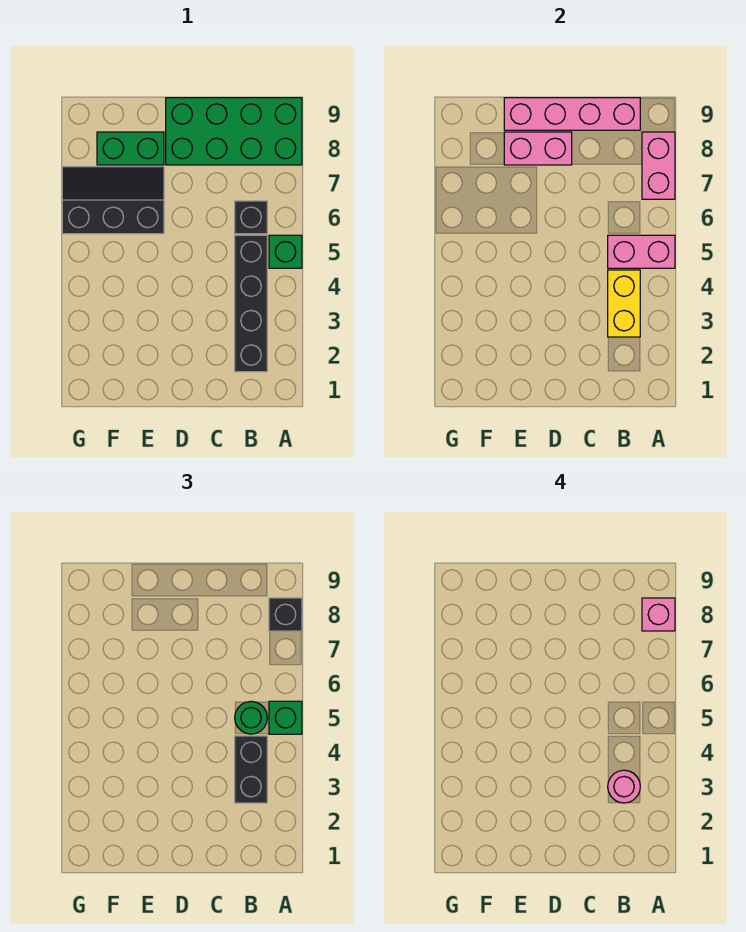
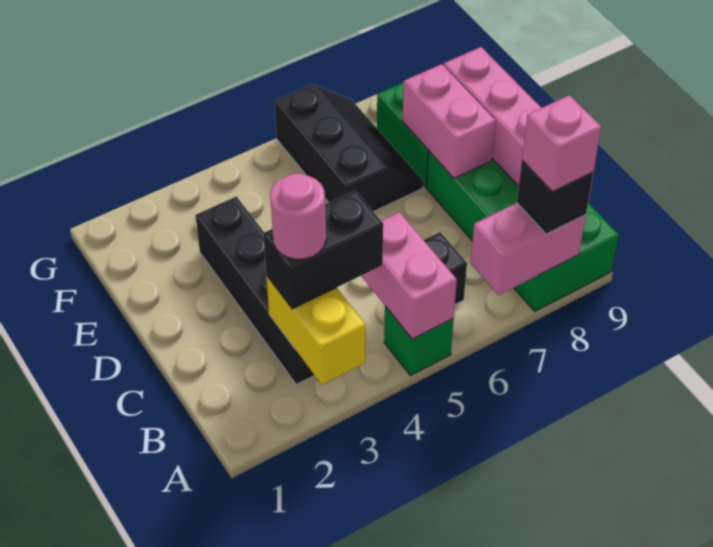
green brick A5 level 3 -> none
black brick B2:B5 level 1 -> black brick B3:E3 level 1
yellow brick B3:B4 level 2 -> yellow brick A3:B3 level 2
green round brick B5 level 3 -> none

